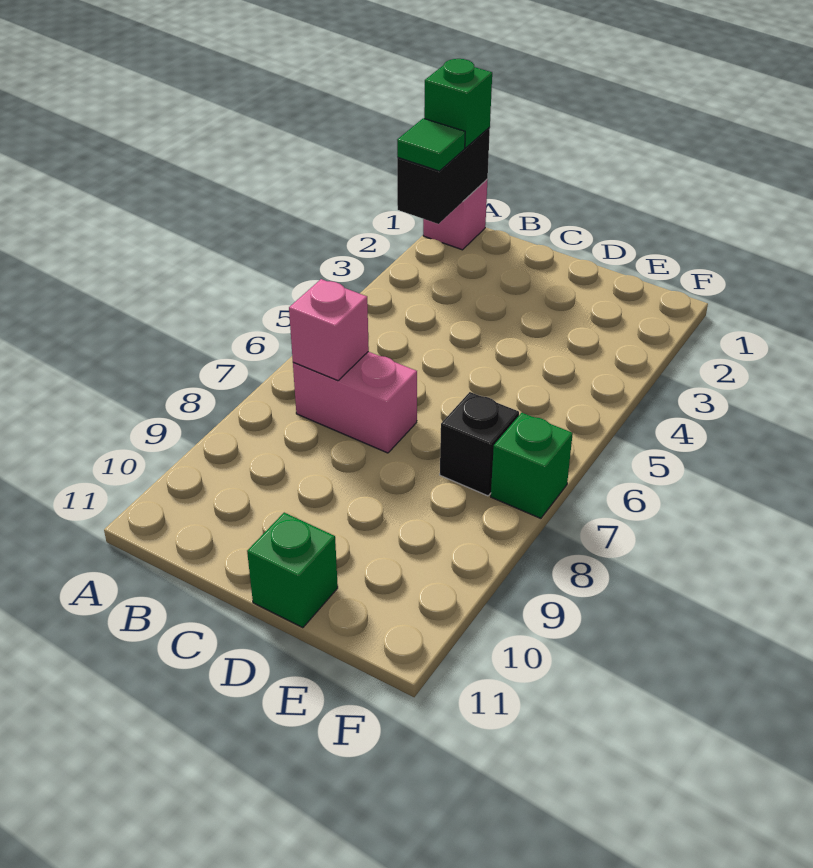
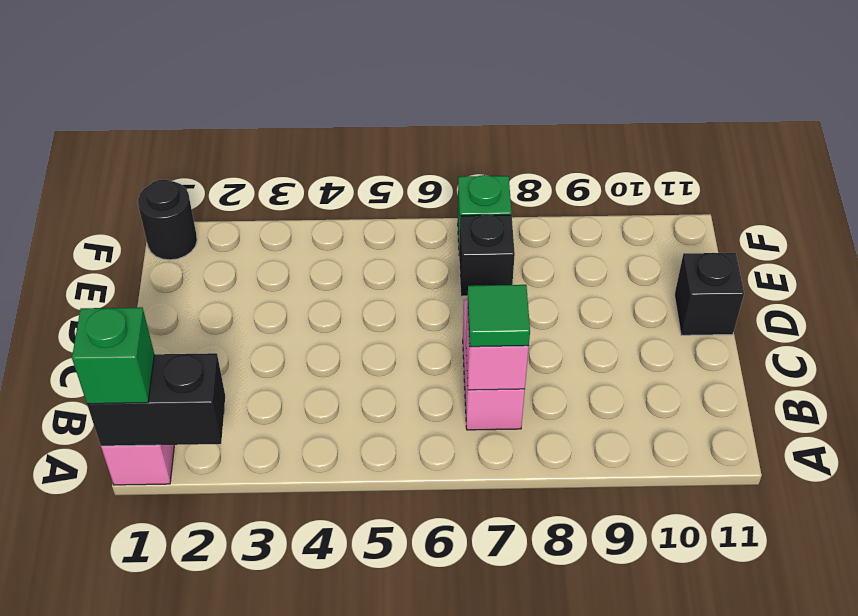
green tile A2 level 3 -> green tile B7 level 3
green brick D11 level 1 -> black brick D11 level 1
none -> black round brick F1 level 1

